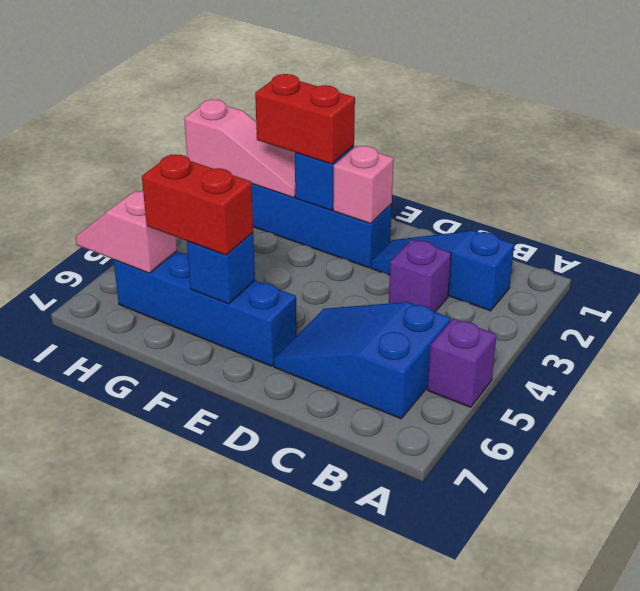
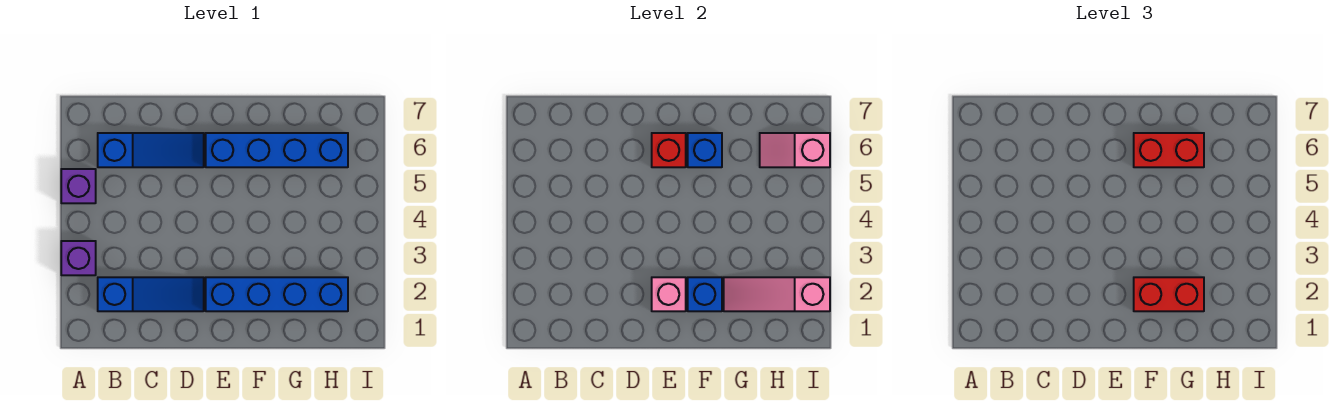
blue slope B5:D6 level 1 top B -> blue slope B6:D6 level 1 top B
purple brick C3 level 1 -> purple brick A3 level 1
none -> red brick E6 level 2
pink slope H6:I6 level 2 top H -> pink slope H6:I6 level 2 top I

